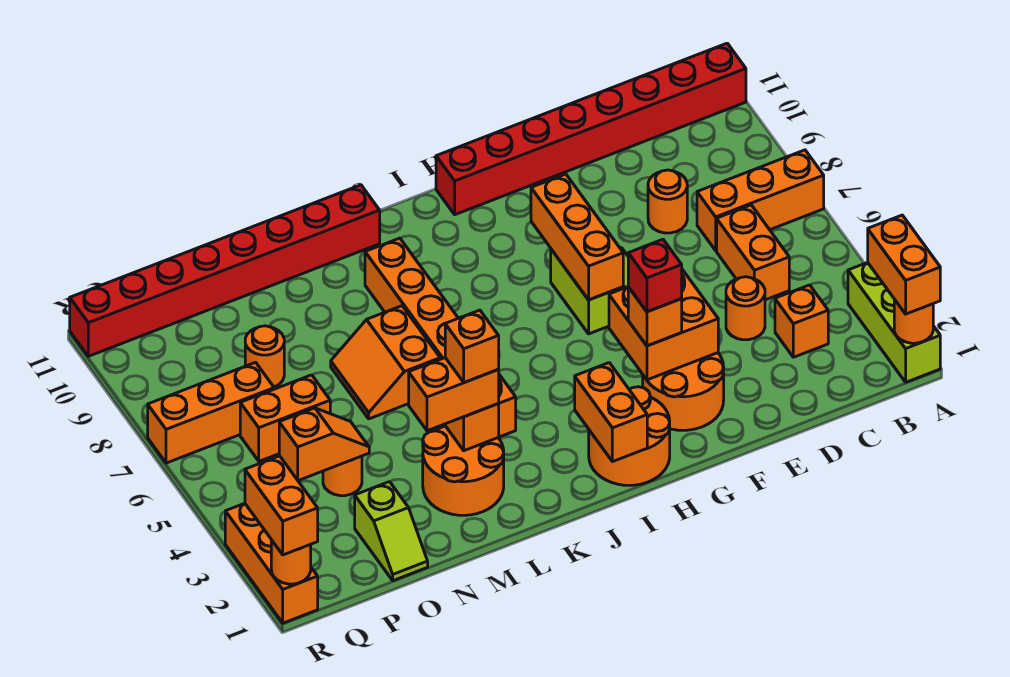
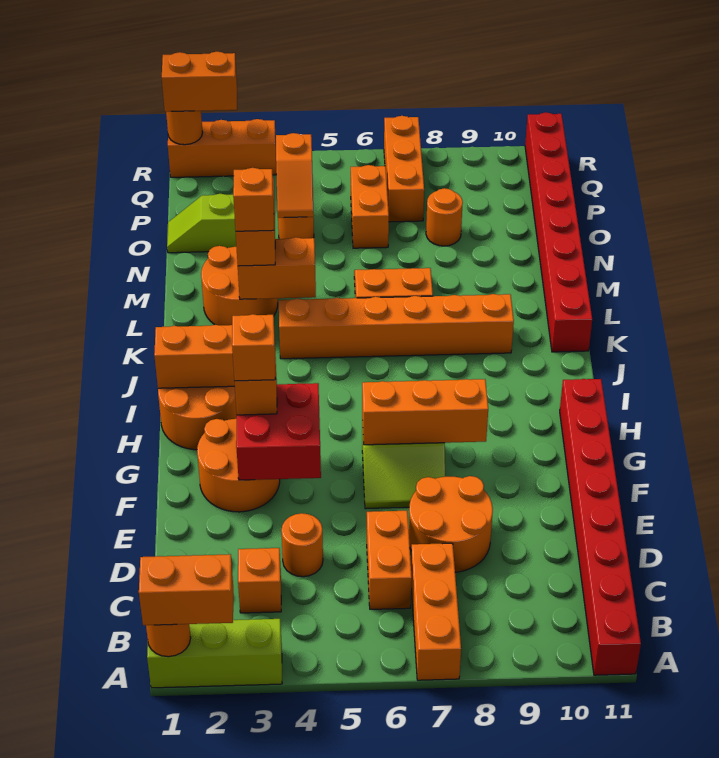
orange brick C5:C6 level 1 -> orange brick C6:D6 level 1
orange round brick D8 level 1 -> orange round brick D7:E8 level 1
orange brick F3:G4 level 2 -> red brick F3:G4 level 2
red brick G3 level 4 -> orange brick G3 level 4

